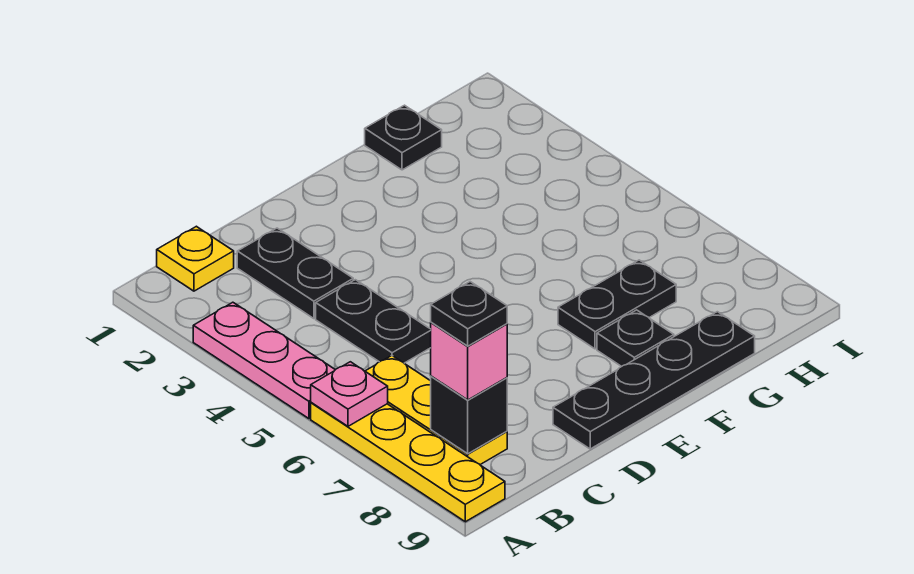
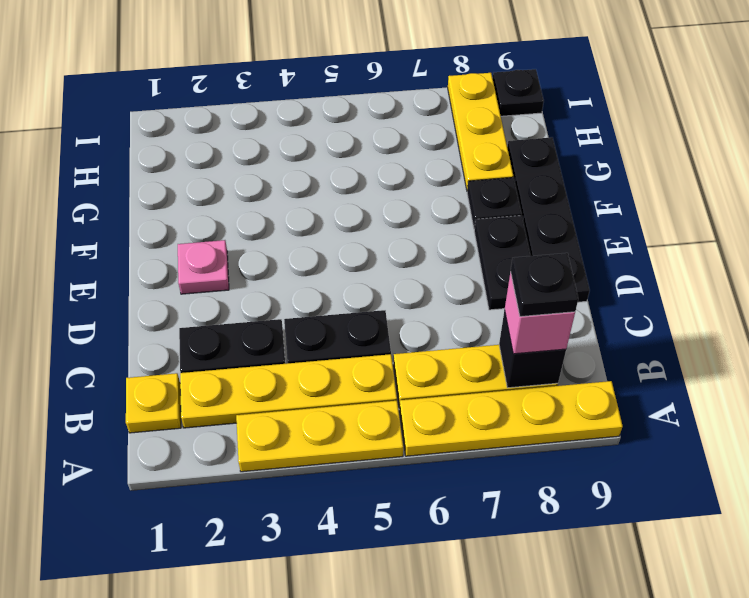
pink plate A3:A5 level 1 -> yellow plate A3:A5 level 1
pink plate A6 level 2 -> pink plate E2 level 1
none -> yellow plate B2:B5 level 1
black plate F7:G7 level 1 -> black plate D8:E8 level 1
black plate G1 level 1 -> black plate I9 level 1
none -> yellow plate G8:I8 level 1

